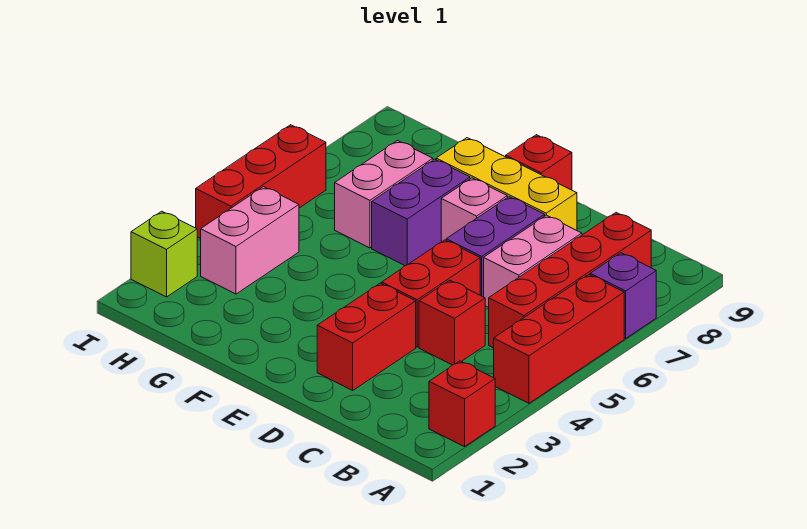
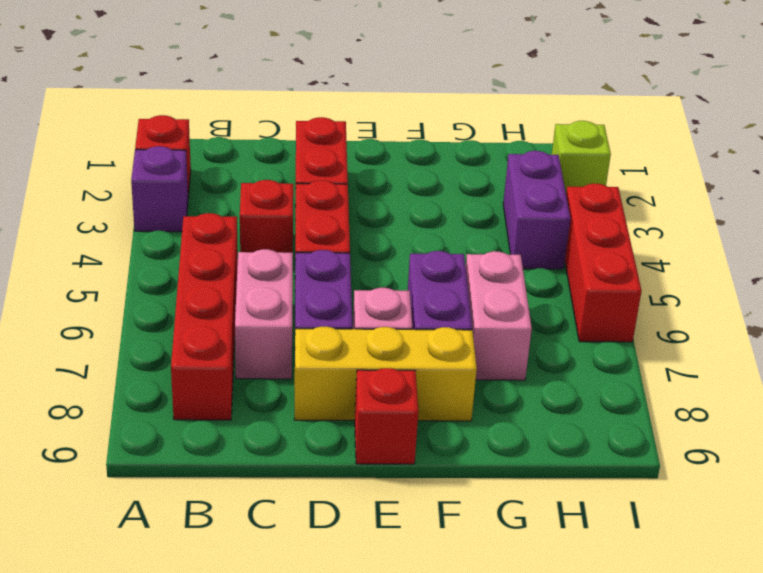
red brick A4:A6 level 1 -> none
purple brick A7 level 1 -> purple brick A3 level 1
pink brick H3:H4 level 1 -> purple brick H3:H4 level 1

